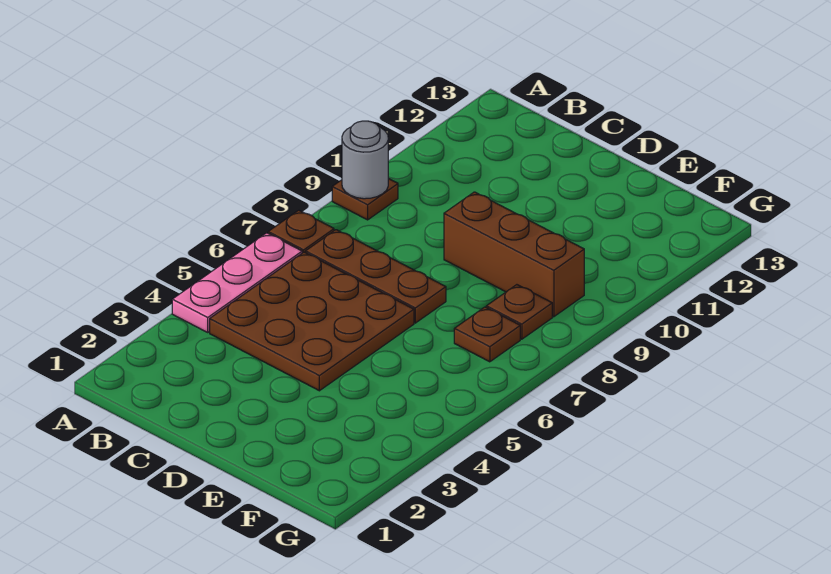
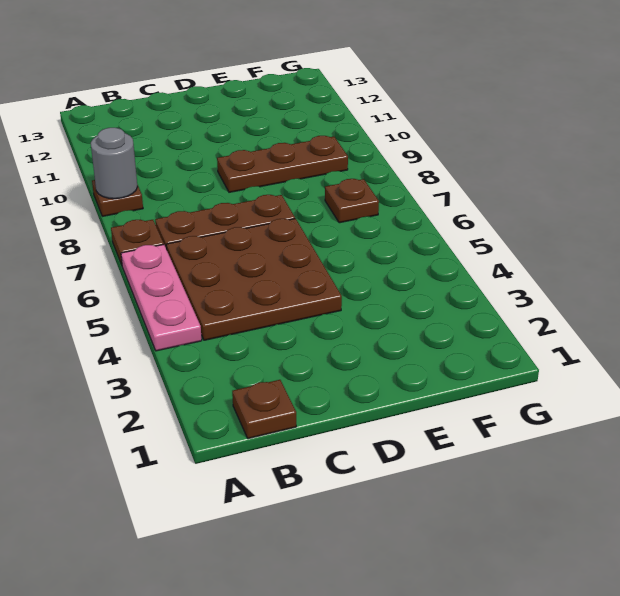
brown brick D9:F9 level 1 -> brown plate D9:F9 level 1
brown plate F8 level 1 -> brown plate B1 level 1

